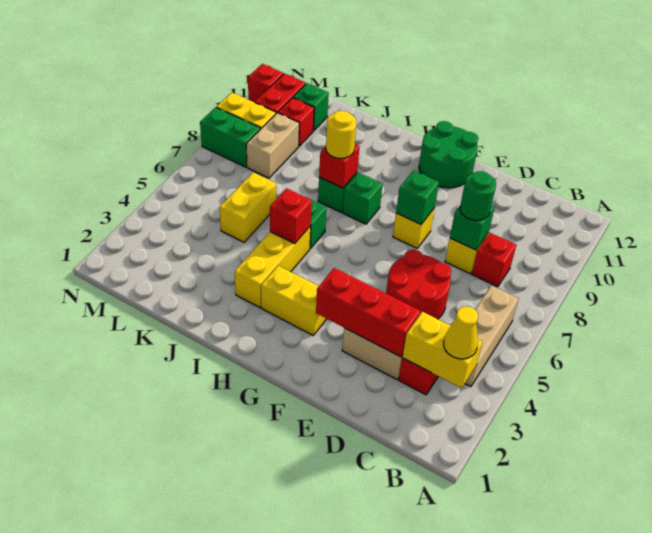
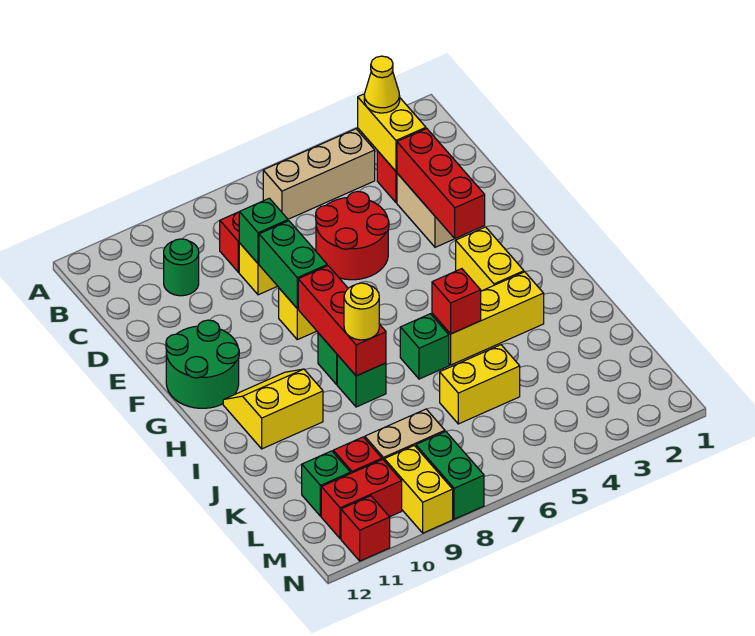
green round brick D8 level 3 -> green round brick C10 level 1
green brick F8 level 2 -> green brick E8:F8 level 2
none -> yellow slope H10:I11 level 1 top I
red brick I8 level 2 -> red brick G8:I8 level 2

